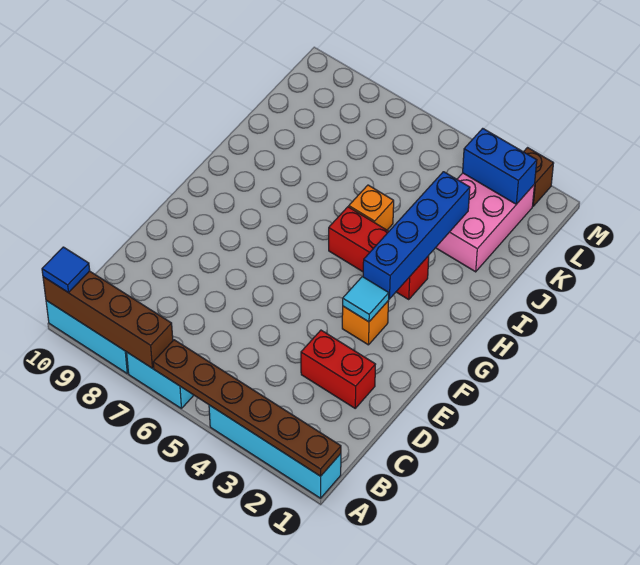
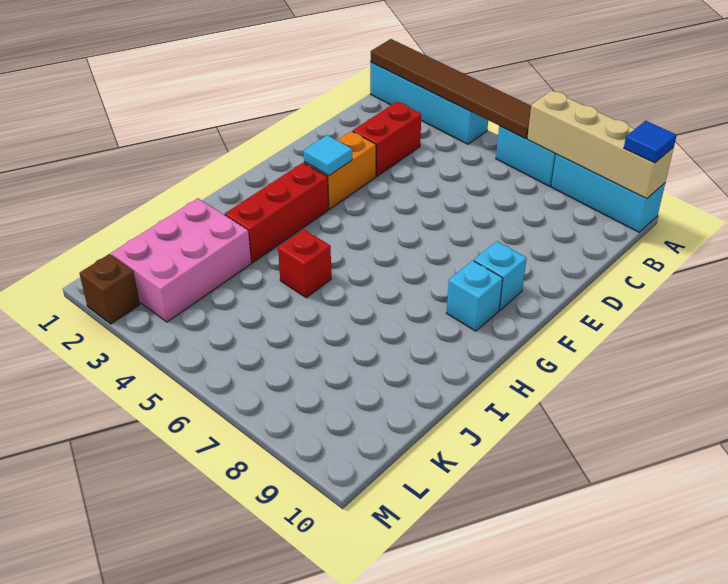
brown plate A1:A6 level 2 -> brown tile A1:A6 level 2
brown brick A7:A10 level 2 -> tan brick A7:A10 level 2
red brick D2:D3 level 1 -> red brick C3:D3 level 1
orange brick F3 level 1 -> orange brick E3:F3 level 1
none -> cyan brick F9 level 1
blue brick G3:J3 level 2 -> none
none -> cyan brick G9 level 1
red brick H3:H5 level 1 -> red brick G3:I3 level 1
orange brick I5 level 1 -> red brick I5 level 1
blue brick L2:L3 level 2 -> none

